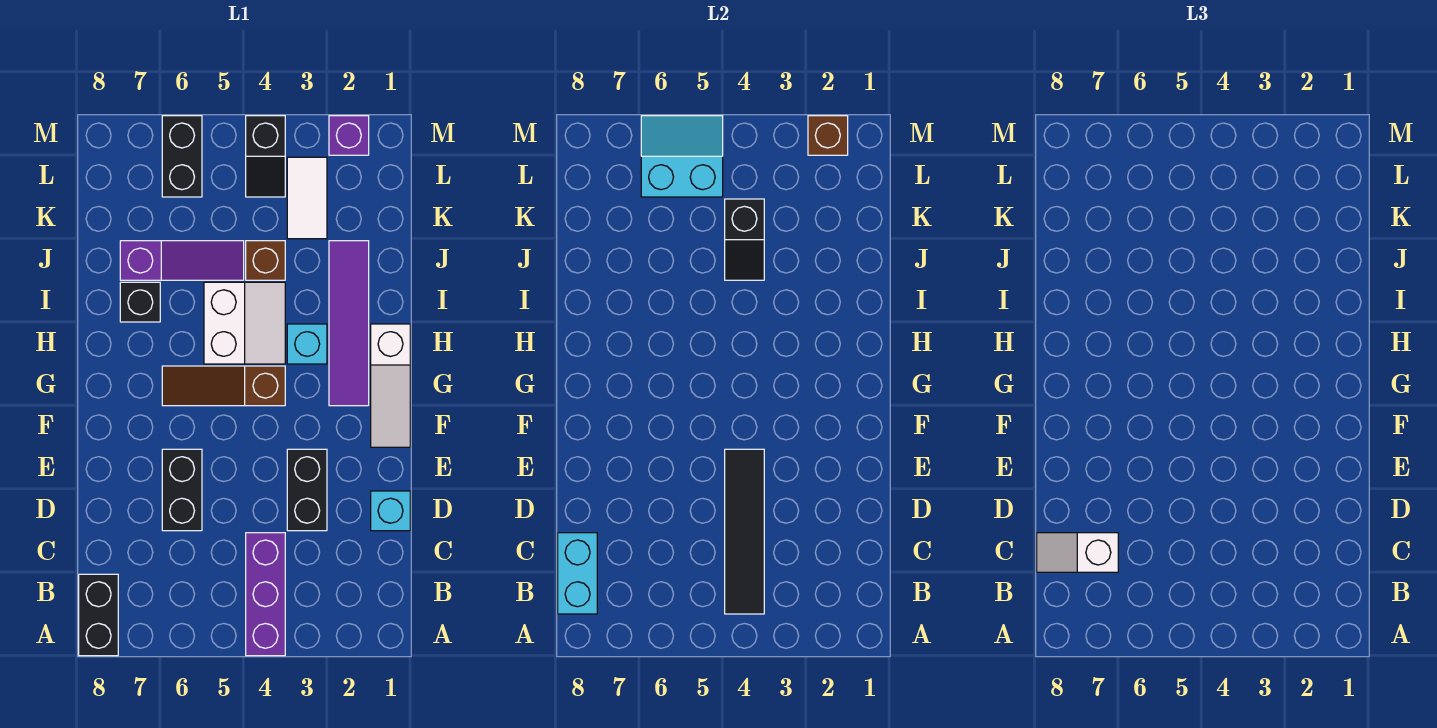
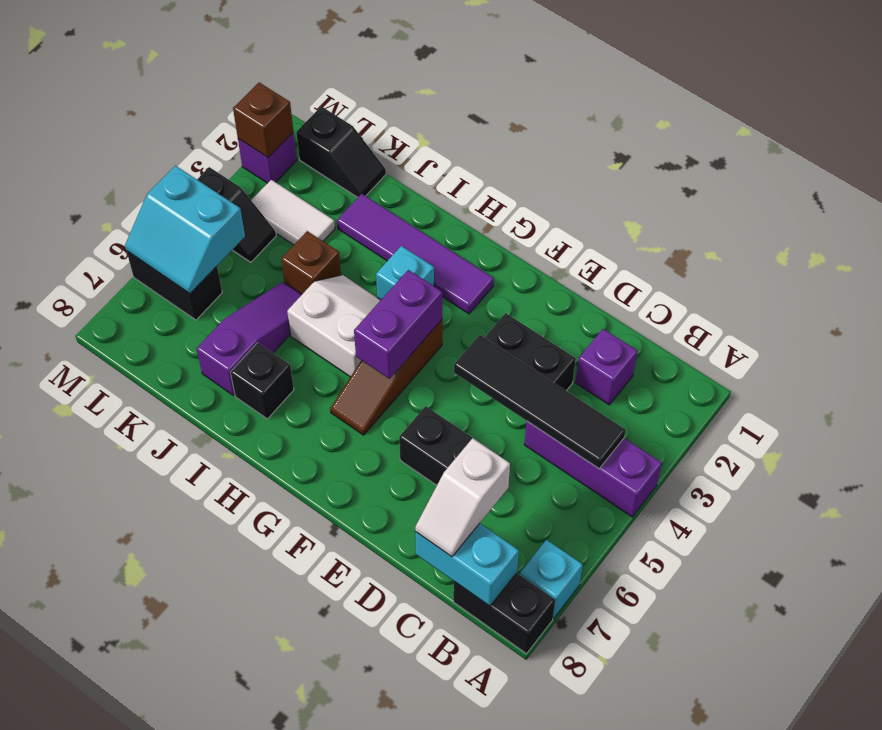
none -> purple brick C2 level 1
cyan brick D1 level 1 -> cyan brick A7 level 1
white slope F1:H1 level 1 top H -> none
none -> purple brick G4:G5 level 2
black slope J4:K4 level 2 top K -> black slope K1:L1 level 1 top L
cyan slope L5:M6 level 2 top L -> cyan slope L5:M6 level 2 top 5

